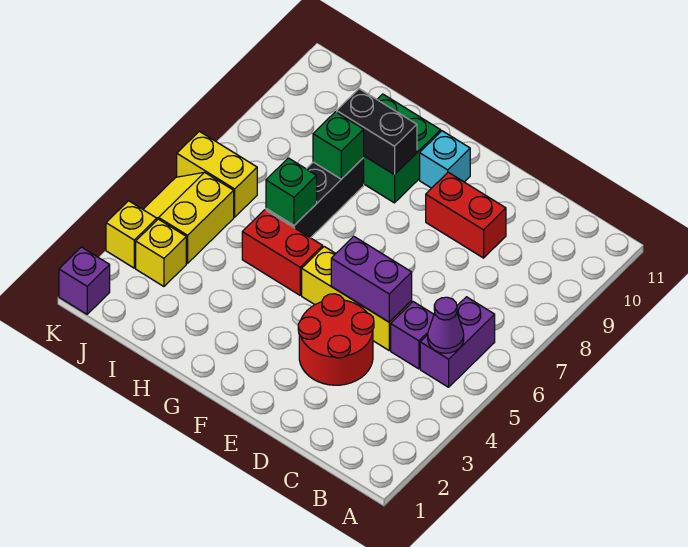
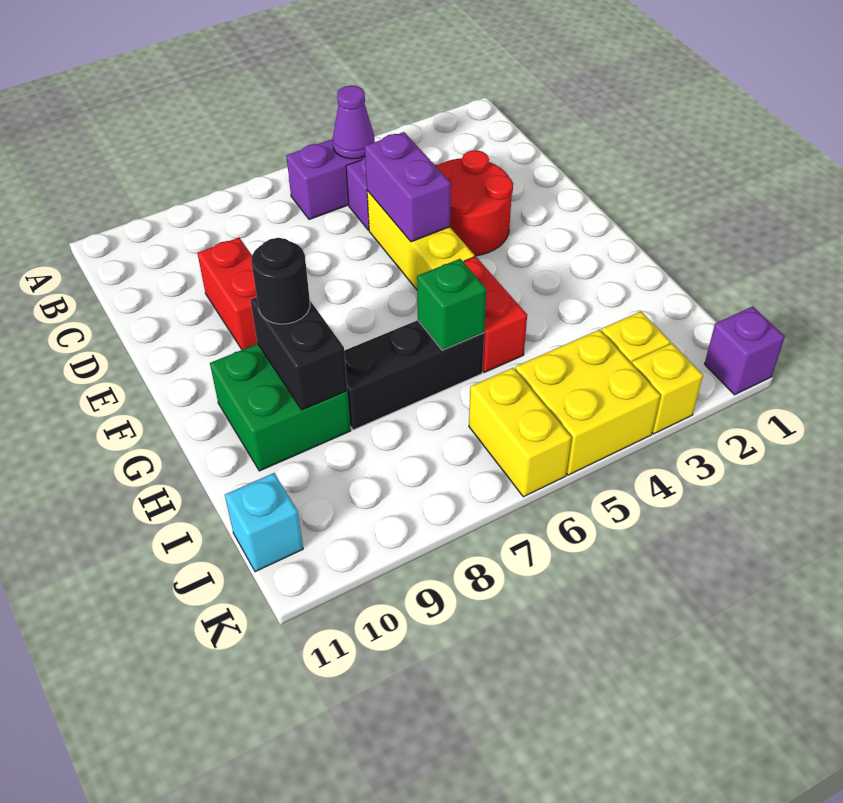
cyan brick F10 level 1 -> cyan brick J11 level 1
none -> black round brick G9 level 3
green brick H8 level 2 -> none
yellow slope J4:K5 level 1 top J -> yellow brick J4:K5 level 1

